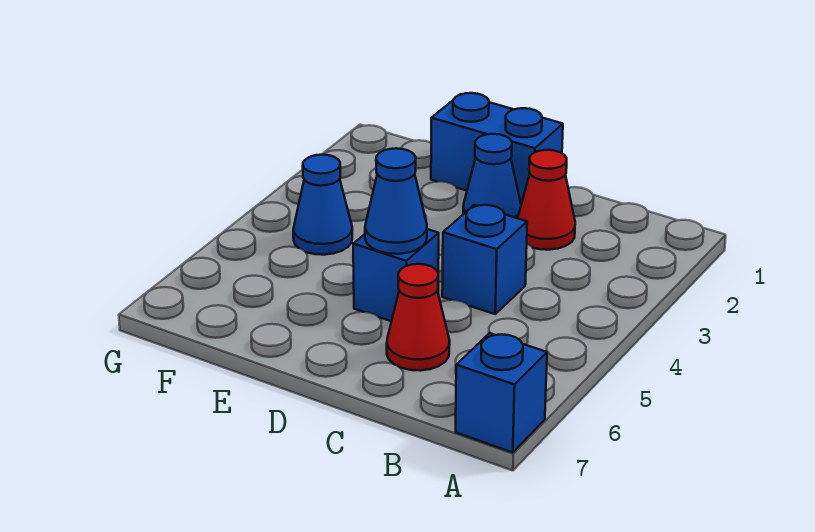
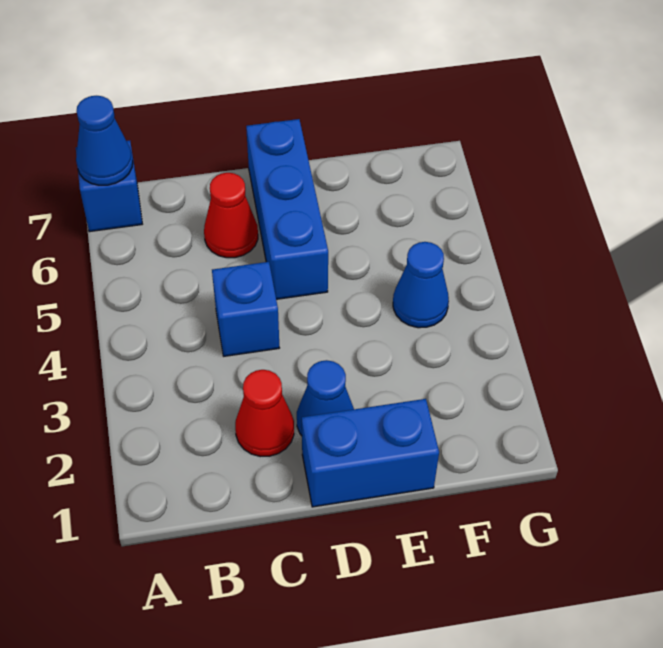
blue brick D5 level 1 -> blue brick D5:D7 level 1
blue cone D5 level 2 -> blue cone A7 level 2

